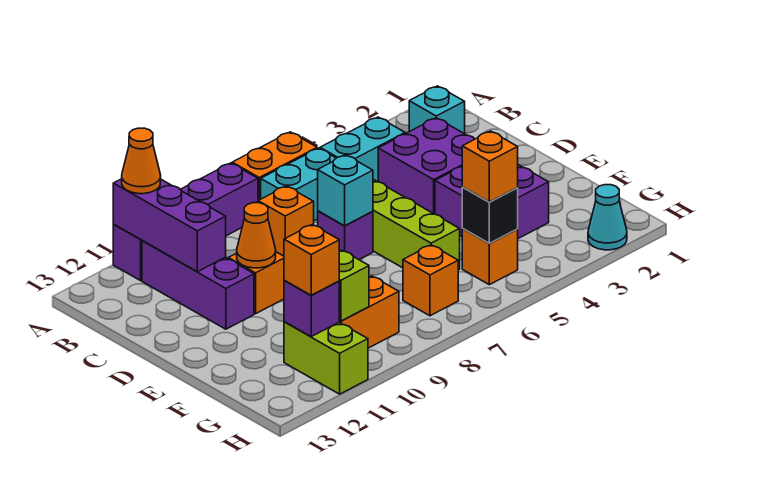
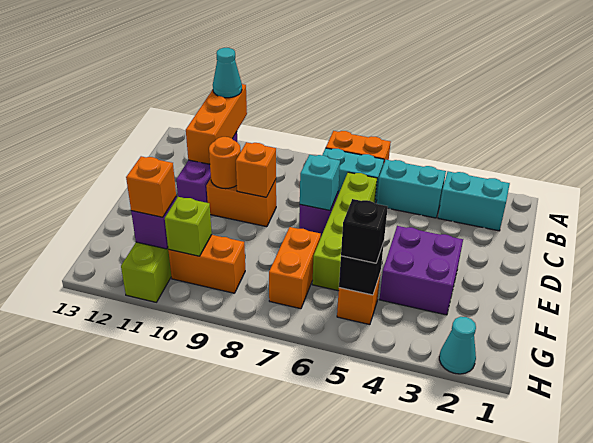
purple brick A8:A11 level 1 -> none
purple brick A11:C11 level 2 -> orange brick A11:C11 level 2
orange cone A11 level 3 -> cyan cone A11 level 3
cyan brick B2 level 1 -> cyan brick B2:B3 level 1
purple brick C3:D4 level 1 -> none
orange cone D10 level 2 -> orange round brick D10 level 2
orange brick G5 level 3 -> black brick G5 level 3
orange brick G7 level 1 -> orange brick F7:G7 level 1

